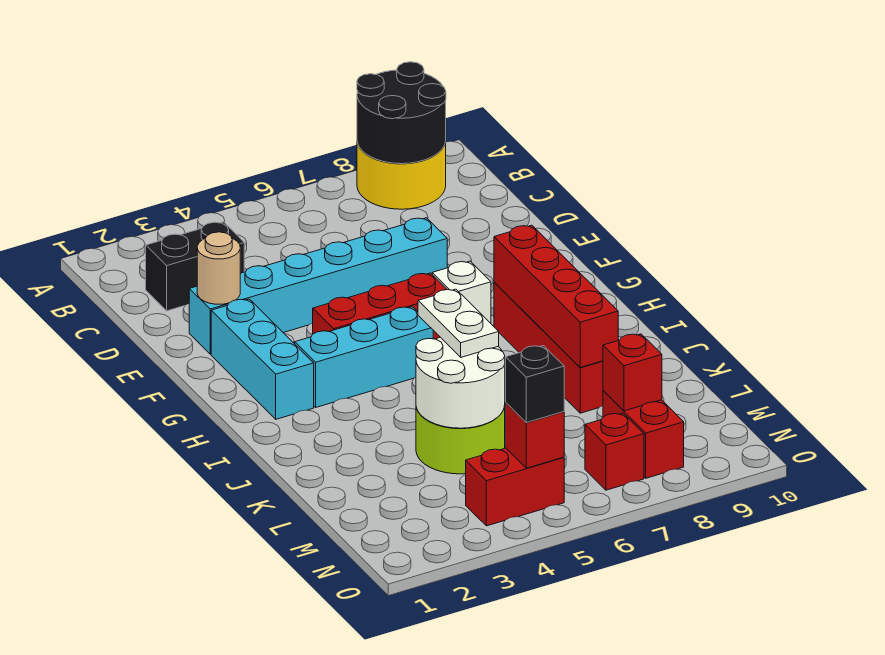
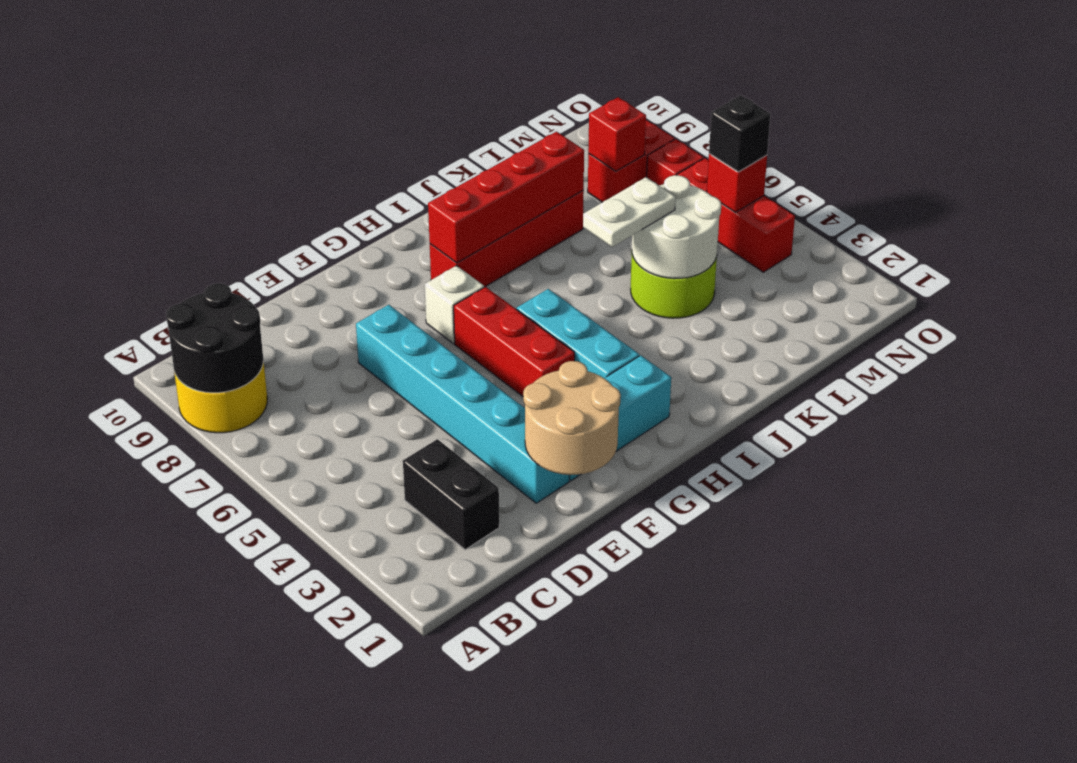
tan round brick E2 level 2 -> tan round brick E1:F2 level 2
red brick N4:N5 level 1 -> red brick N4:N6 level 1

